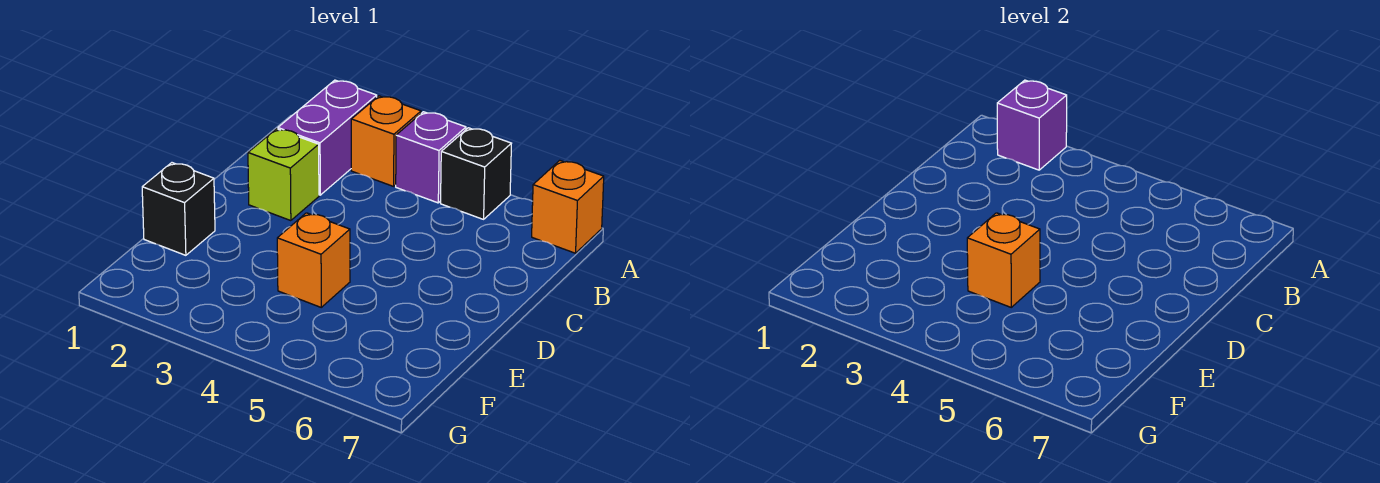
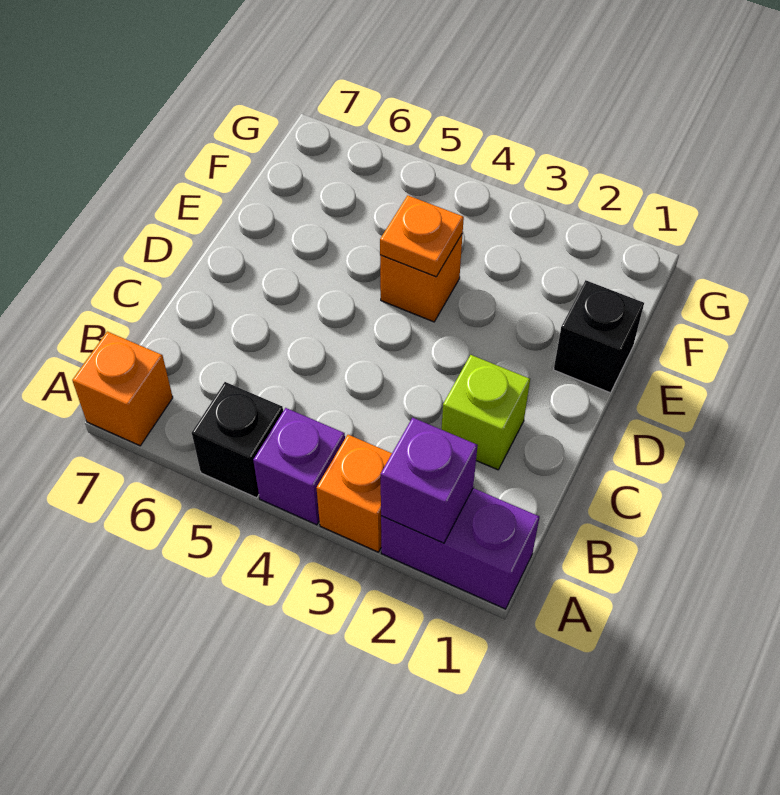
purple brick A2:B2 level 1 -> purple brick A1:A2 level 1
orange brick E4 level 2 -> orange plate E4 level 2

